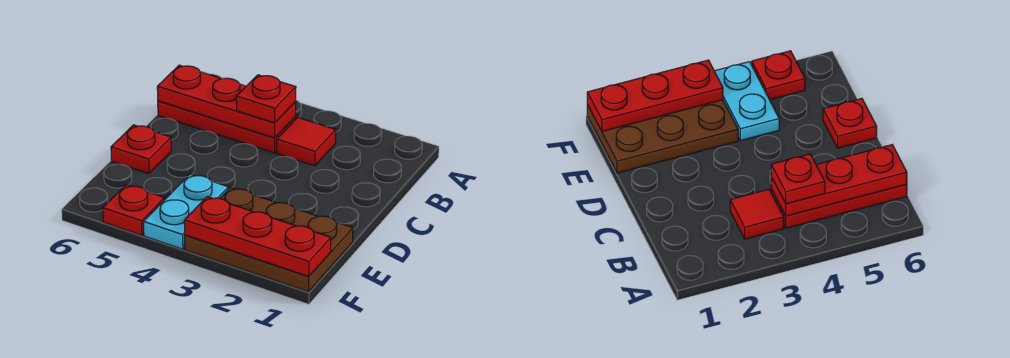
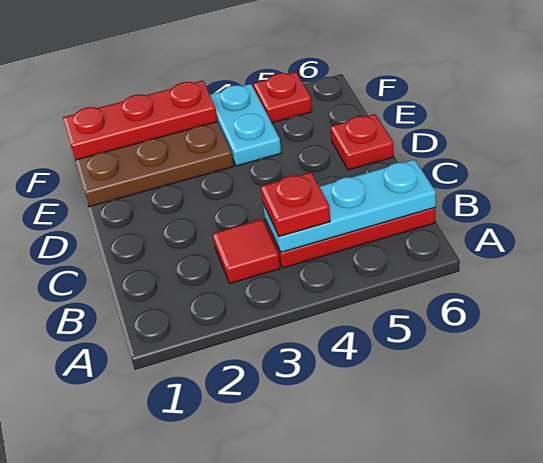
red plate B4:B6 level 2 -> cyan plate B4:B6 level 2

